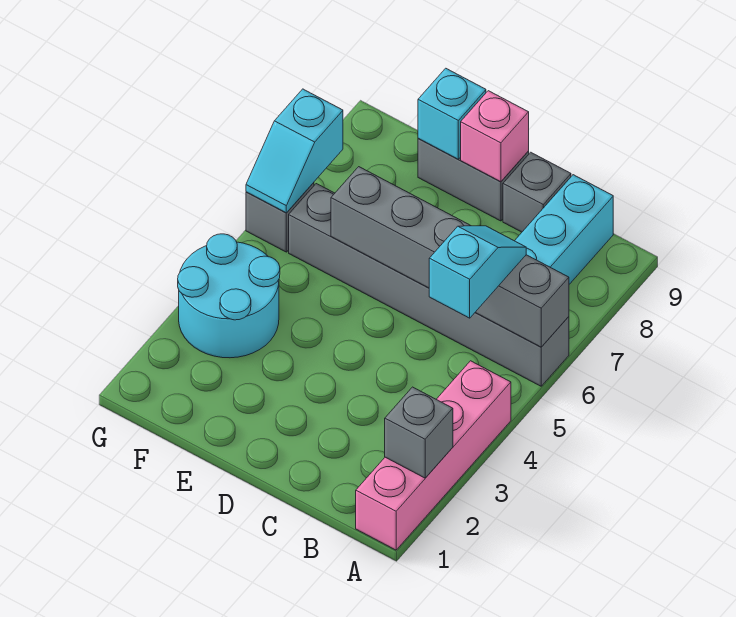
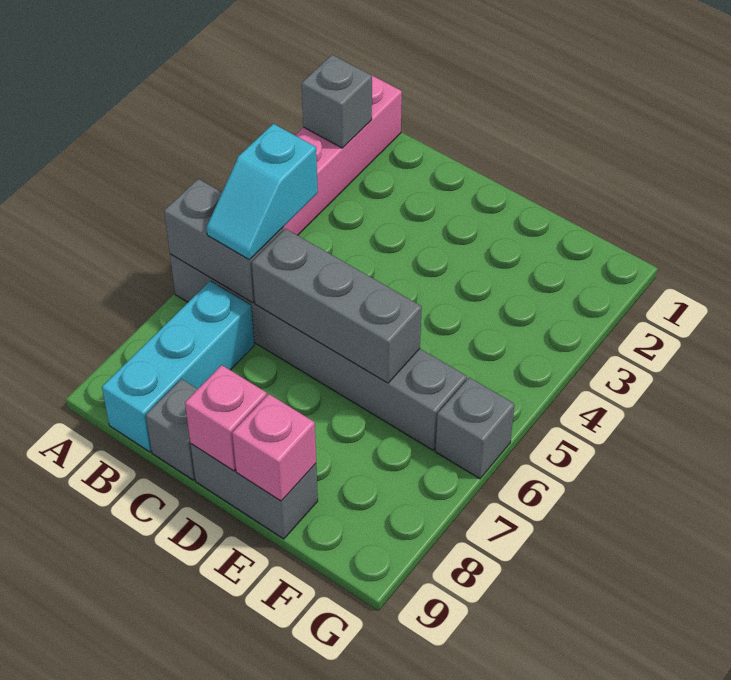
cyan brick E9 level 2 -> pink brick E9 level 2
cyan round brick F3:G4 level 1 -> none
cyan slope G6:G7 level 2 top 7 -> none

